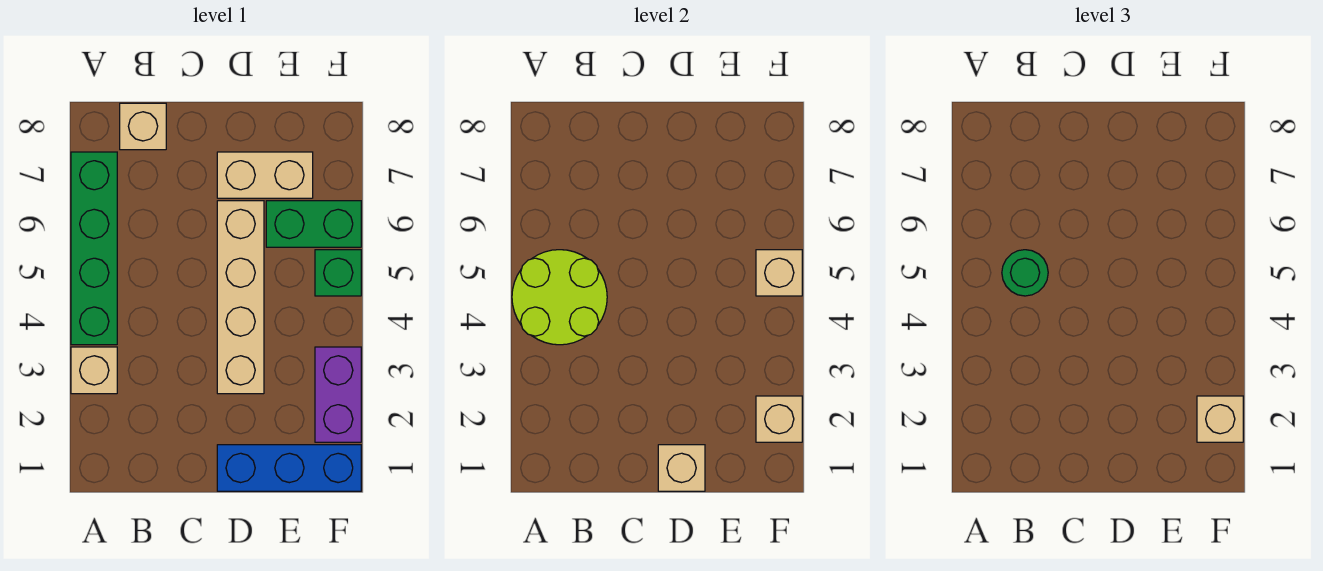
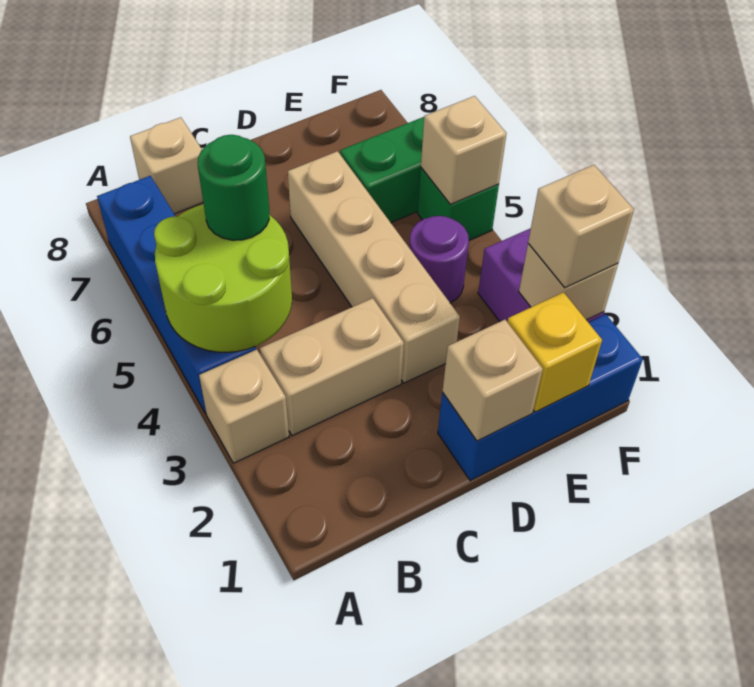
green brick A4:A7 level 1 -> blue brick A4:A7 level 1
tan brick D7:E7 level 1 -> tan brick B3:C3 level 1
none -> yellow brick E1 level 2
none -> purple round brick E4 level 1

